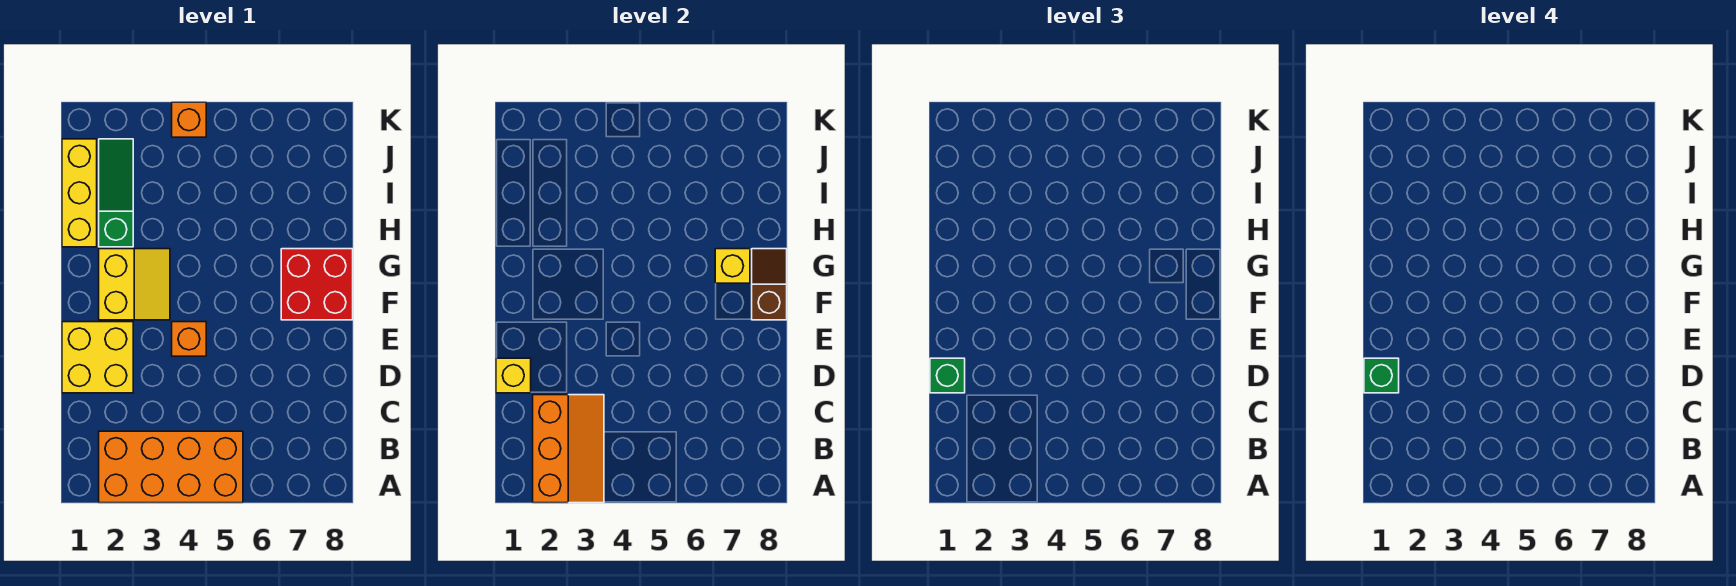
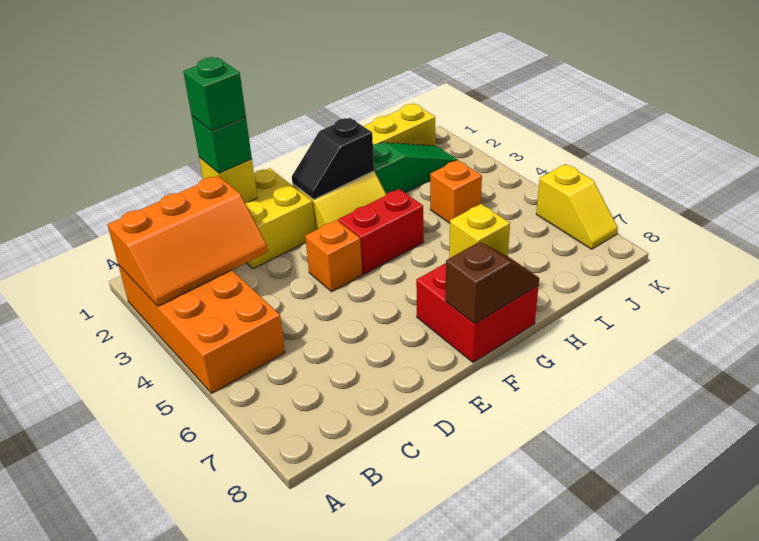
none -> black slope F2:G2 level 2 top G
none -> red brick F4:G4 level 1
orange brick K4 level 1 -> orange brick I4 level 1
none -> yellow slope K6:K7 level 1 top 6

